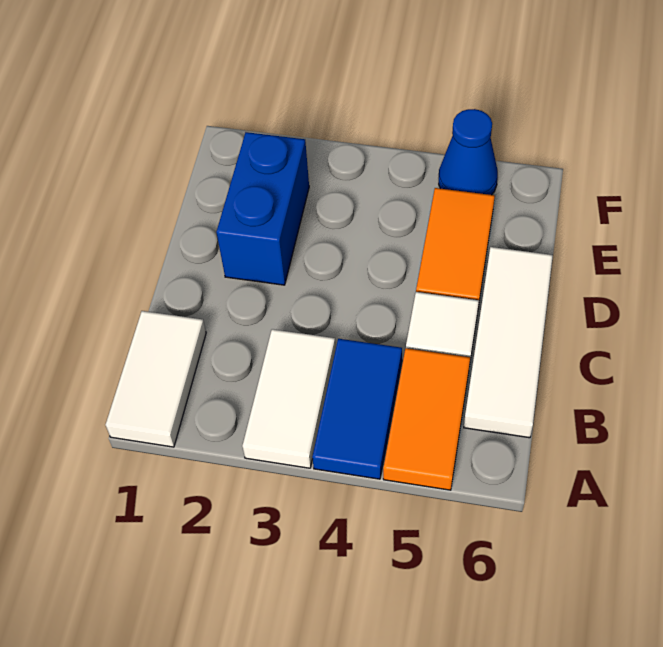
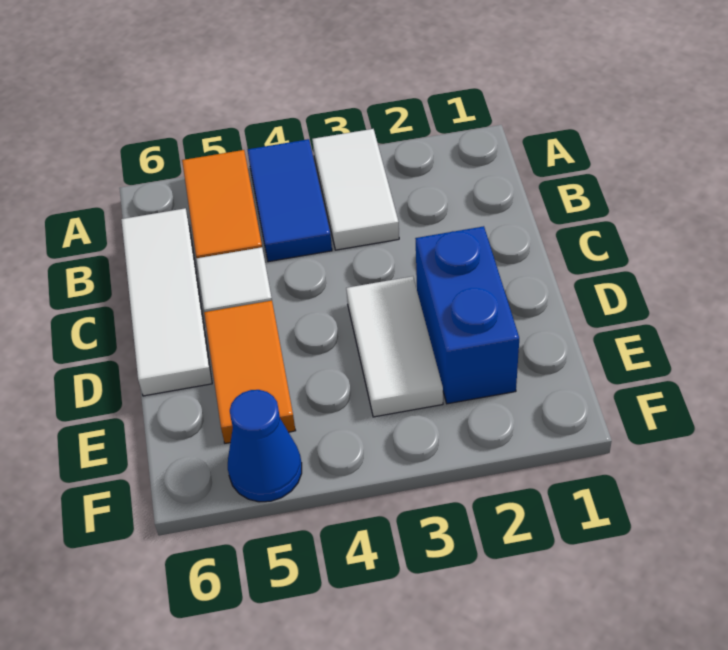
white tile A1:B1 level 1 -> white tile D3:E3 level 1

